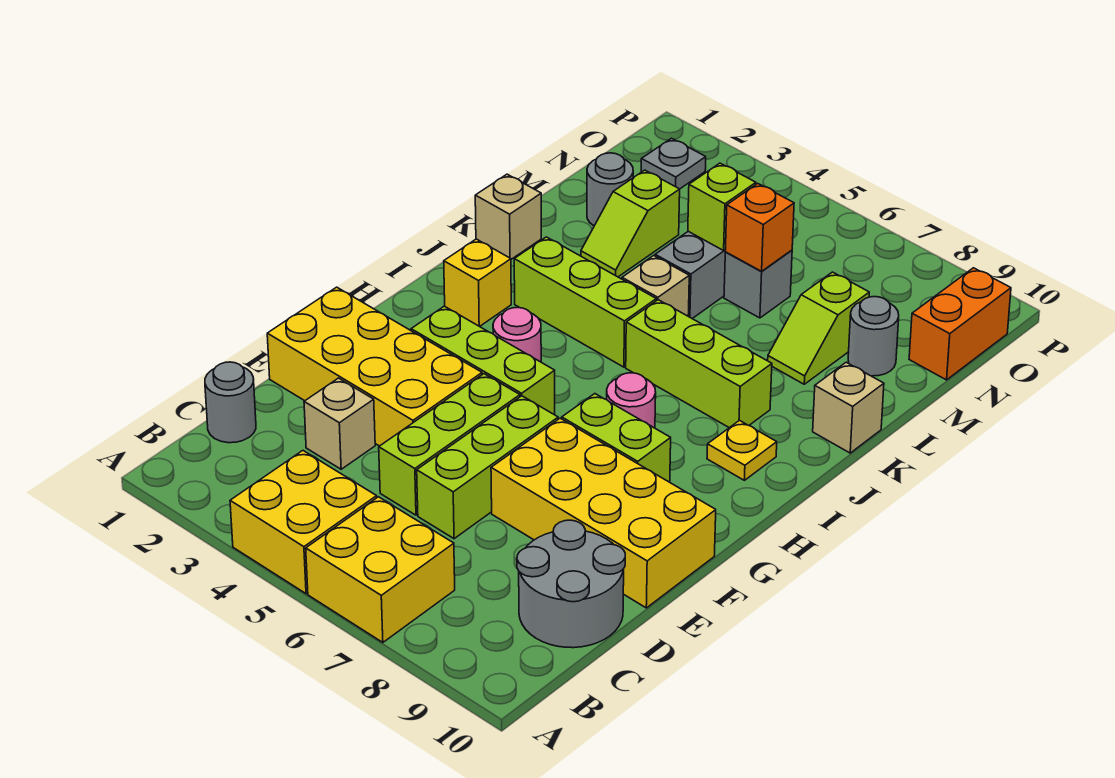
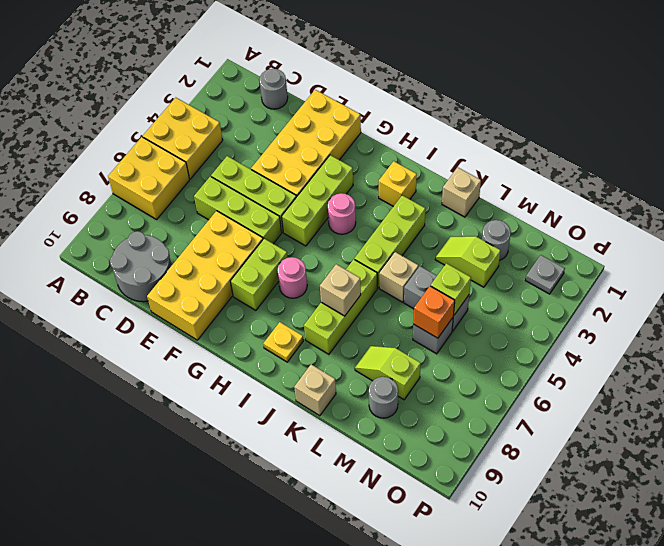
tan brick D3 level 1 -> tan brick J7 level 2
orange brick N10:O10 level 1 -> none

